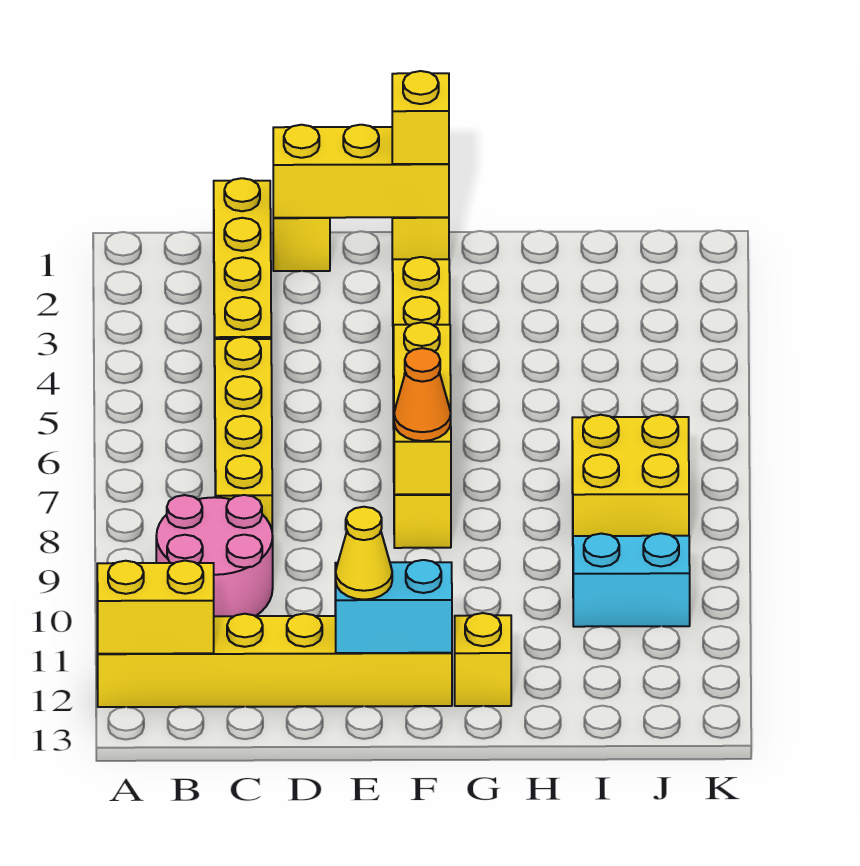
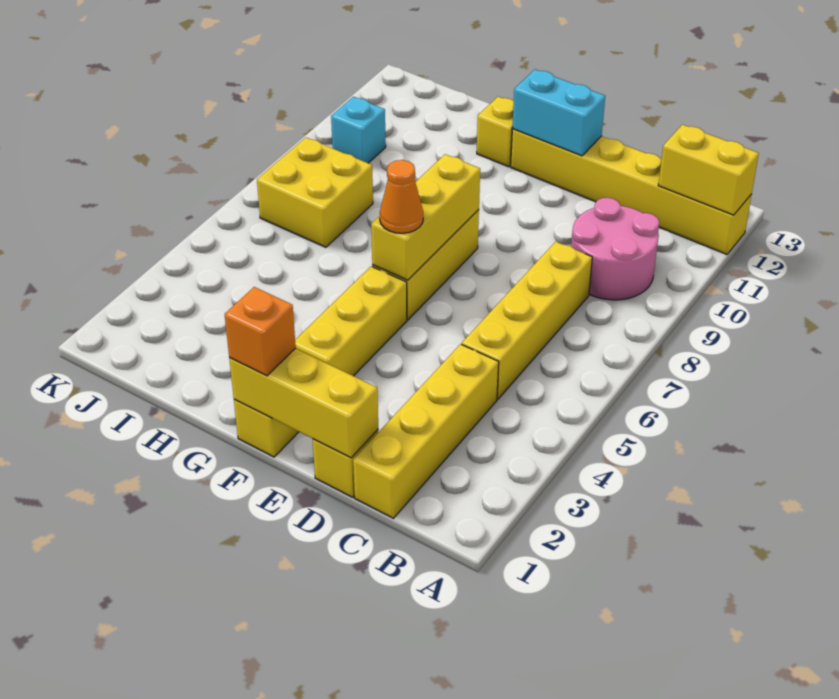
yellow cone E12 level 3 -> none
yellow brick F1 level 3 -> orange brick F1 level 3
orange cone F8 level 3 -> orange cone F6 level 3
cyan brick I10:J10 level 1 -> cyan brick J10 level 1

